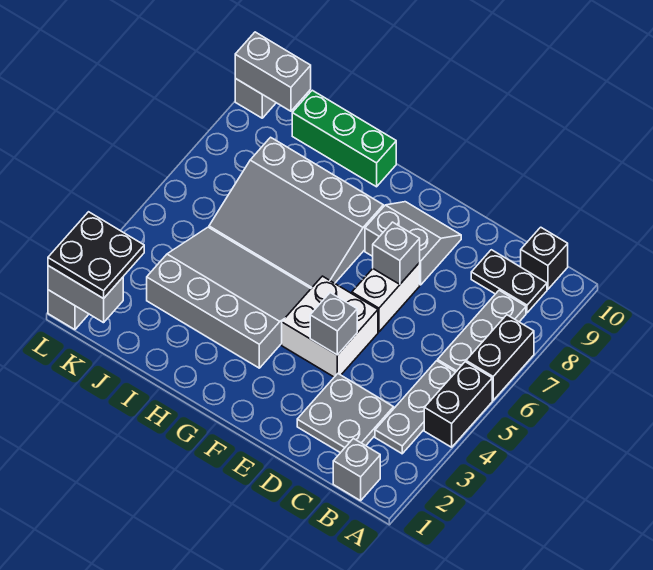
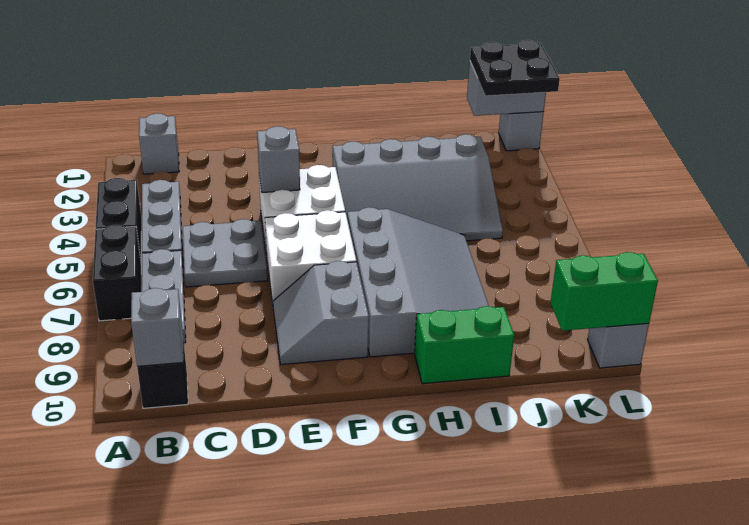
black plate B9:C9 level 1 -> none
grey plate C2:D3 level 1 -> grey plate C5:D6 level 1
white brick E6:E7 level 1 -> white brick E6:F7 level 1
grey brick E7 level 2 -> grey brick B10 level 2
grey slope E8:F9 level 1 top 8 -> grey slope E8:F9 level 1 top F
grey slope G6:J8 level 1 top 8 -> grey slope G6:I9 level 1 top G
green brick H10:J10 level 1 -> green brick H10:I10 level 1
grey brick K10:L10 level 2 -> green brick K10:L10 level 2

